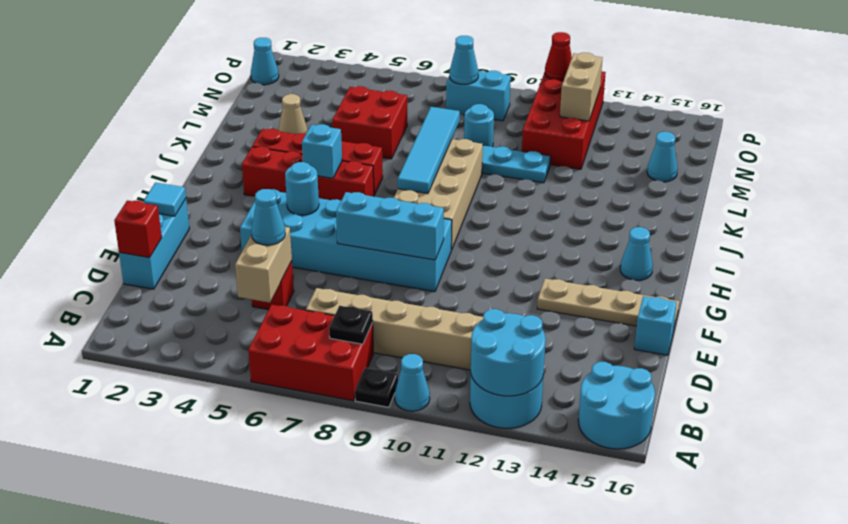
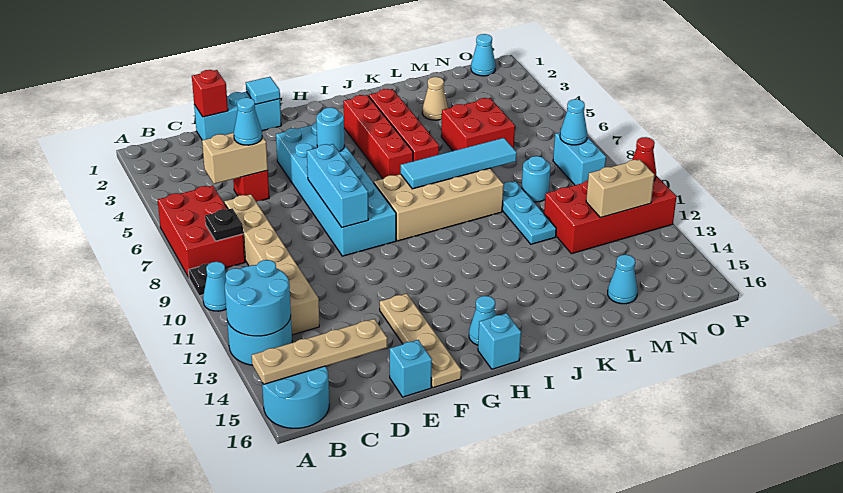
none -> tan plate A15:D15 level 2
cyan brick I5 level 2 -> cyan brick H16 level 1

